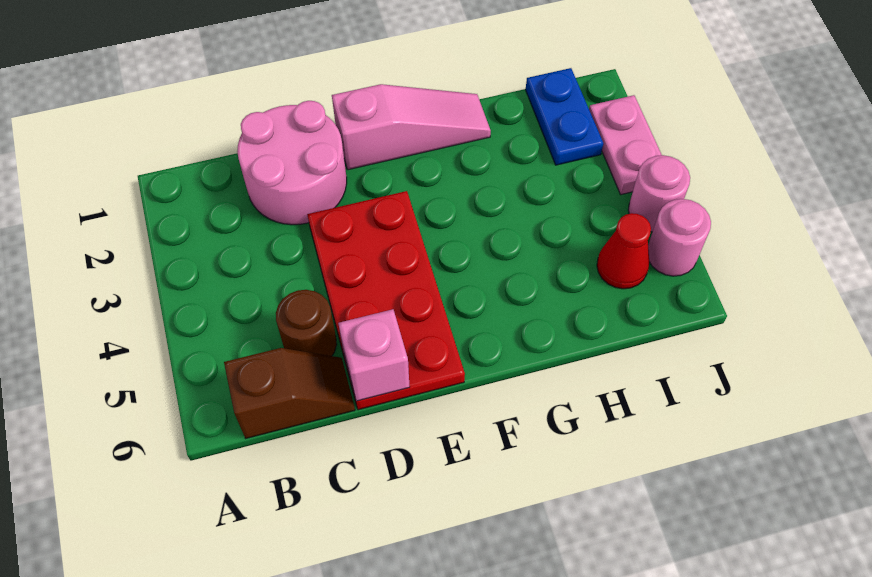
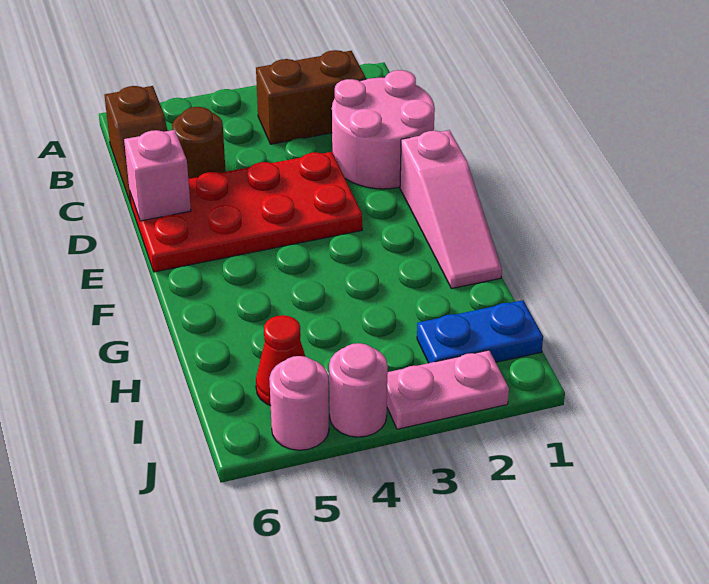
none -> brown brick B2:B3 level 1

